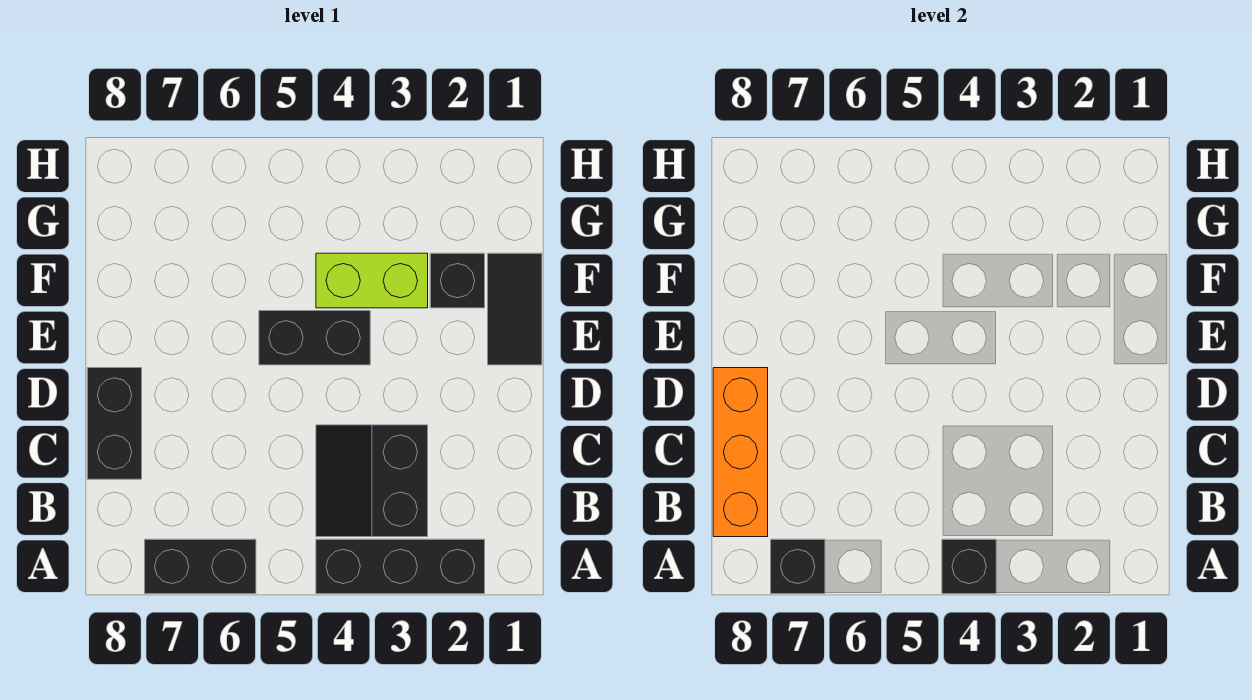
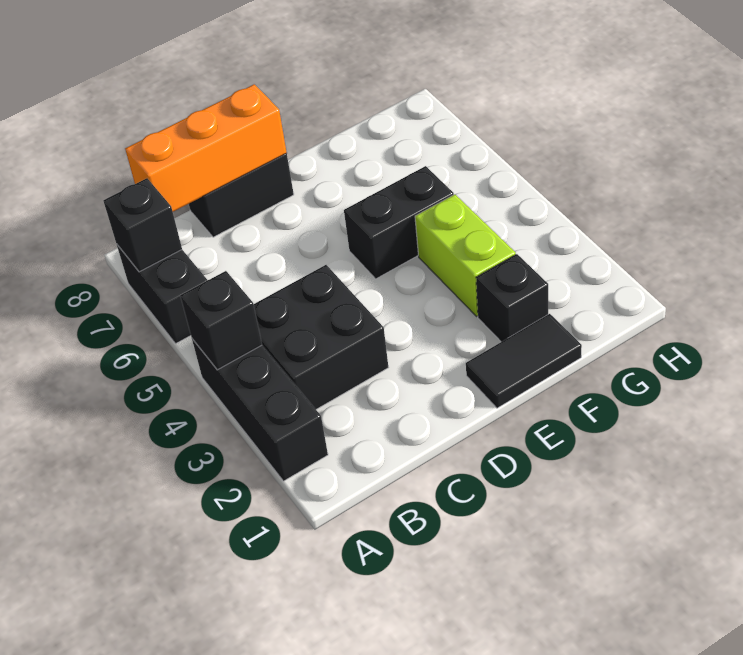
black slope B3:C4 level 1 top 3 -> black brick B3:C4 level 1
black brick E4:E5 level 1 -> black brick E5:F5 level 1

